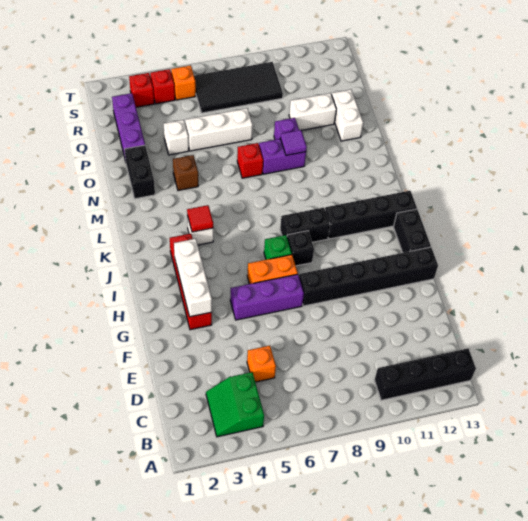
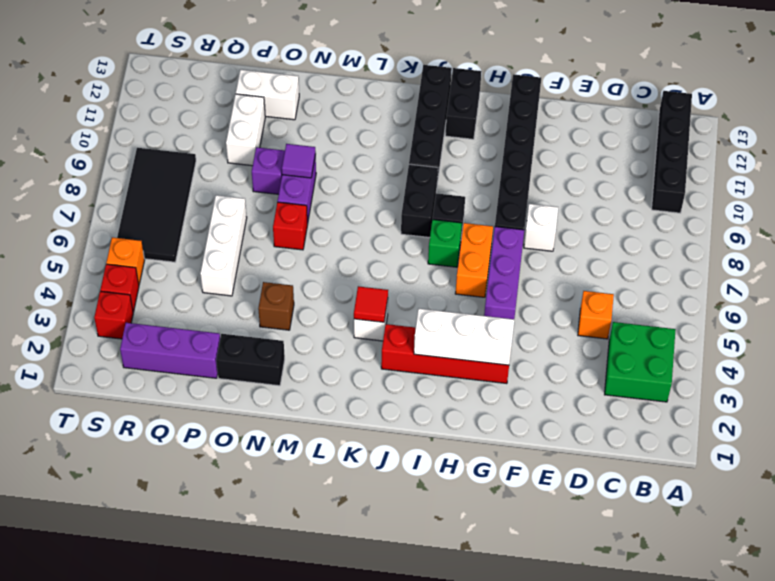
green slope B3:C4 level 1 top 4 -> green brick B3:C4 level 1
black brick H13:I13 level 1 -> black brick I12:I13 level 1
white brick P4 level 1 -> white brick F8 level 1

